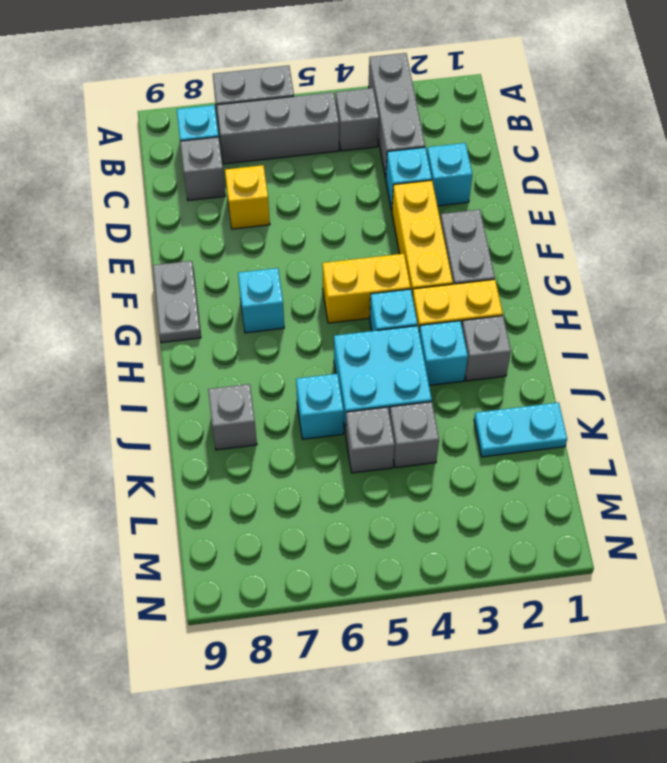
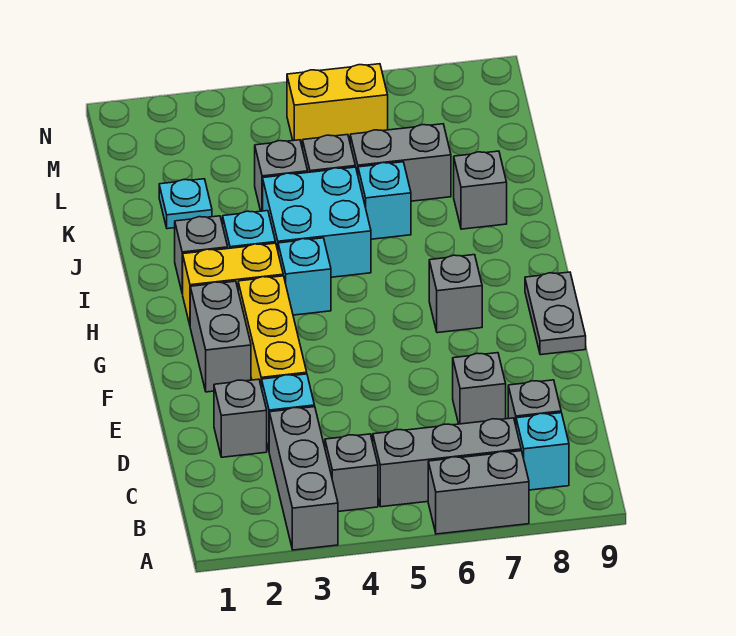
cyan brick D2 level 1 -> grey brick D2 level 1
yellow brick D7 level 1 -> grey brick D7 level 1
yellow brick G4:G5 level 1 -> yellow brick M5:M6 level 1
cyan brick G7 level 1 -> grey brick G7 level 1
cyan plate K1:K2 level 1 -> cyan plate K2 level 1
none -> grey brick K6:K7 level 1

